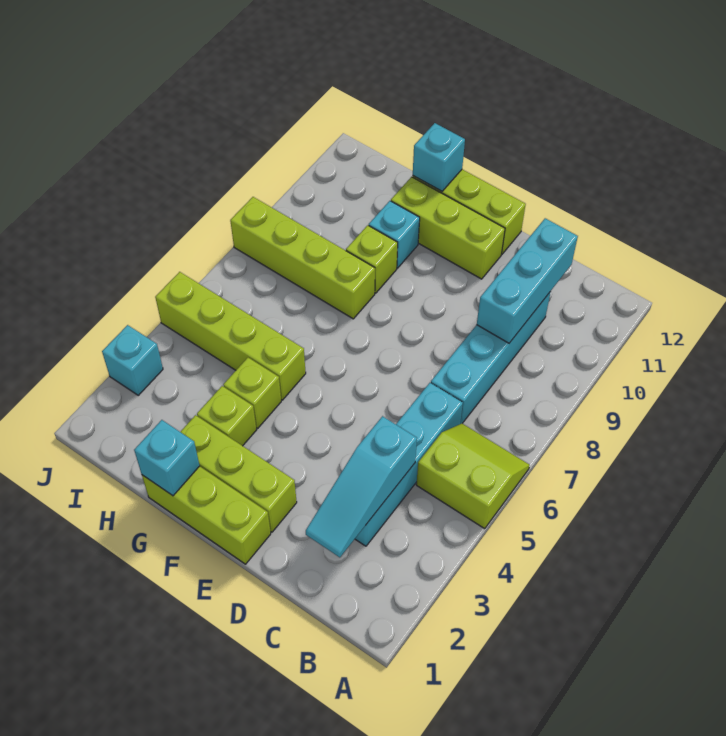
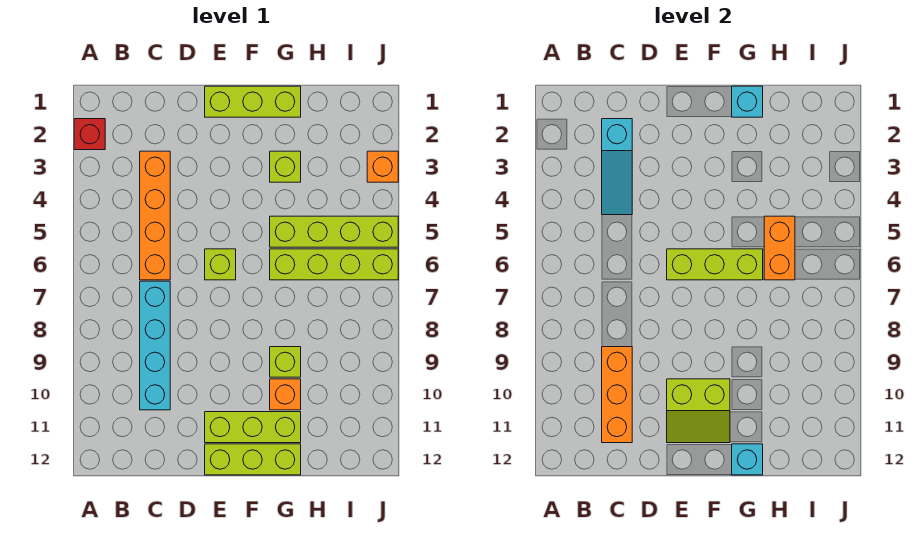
none -> red brick A2 level 1
lime slope A5:B6 level 1 top 5 -> lime slope E10:F11 level 2 top 10
cyan slope C2:C4 level 2 top 4 -> cyan slope C2:C4 level 2 top 2
cyan brick C3:C6 level 1 -> orange brick C3:C6 level 1
cyan brick C9:C11 level 2 -> orange brick C9:C11 level 2
lime brick E2:G2 level 1 -> lime brick E6:G6 level 2
lime brick G4 level 1 -> lime brick E6 level 1
lime brick G8:J8 level 1 -> lime brick G6:J6 level 1
cyan brick G10 level 1 -> orange brick G10 level 1
none -> orange brick H5:H6 level 2
cyan brick J3 level 1 -> orange brick J3 level 1

